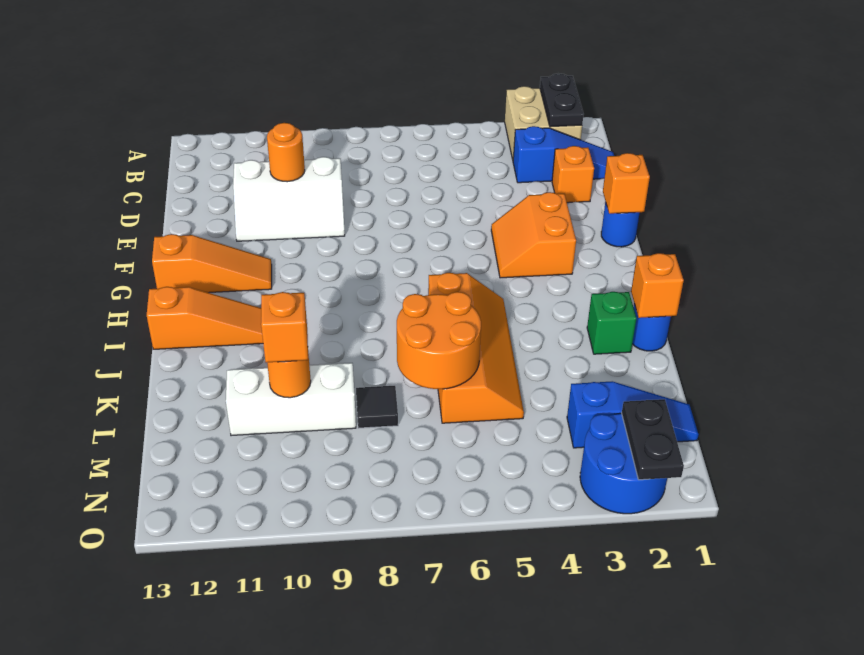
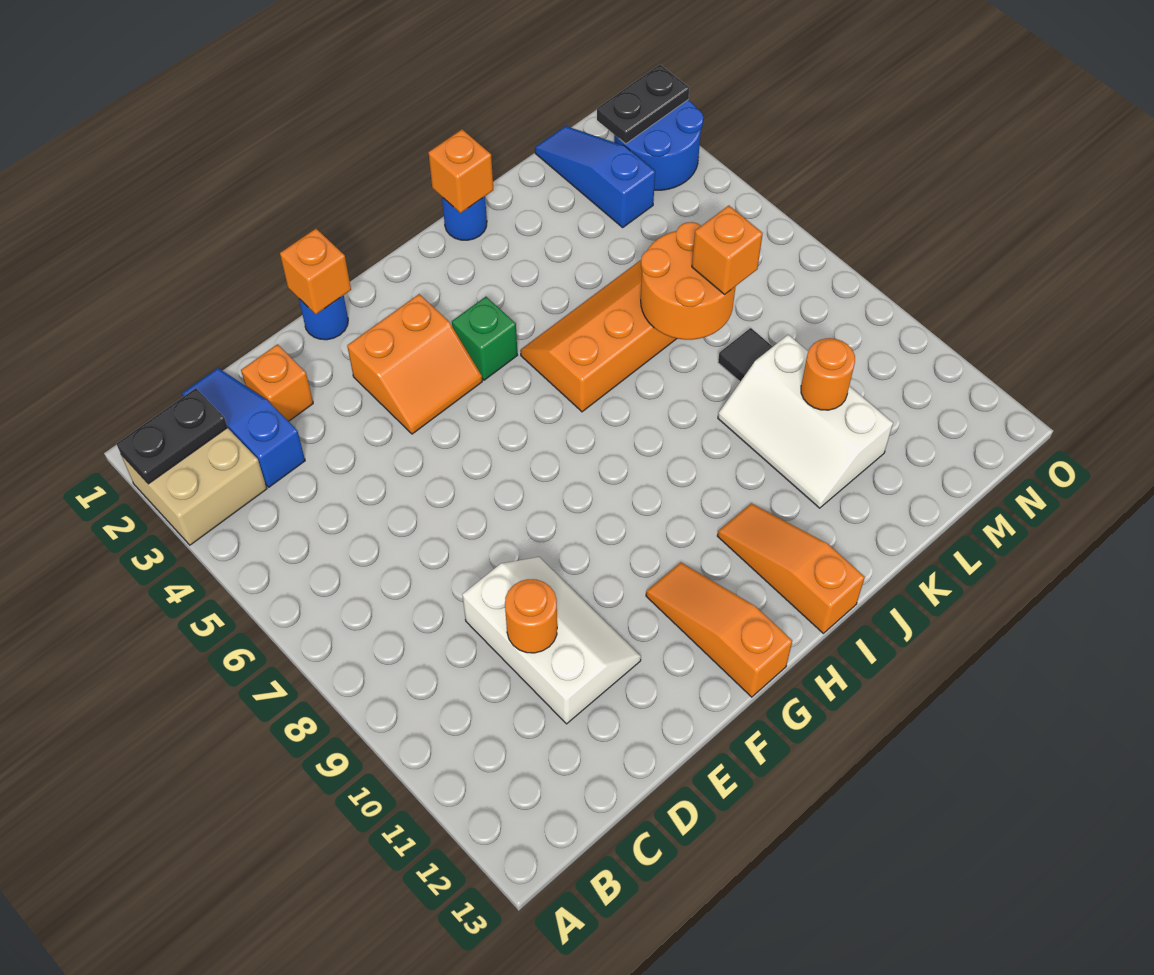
green brick J2 level 1 -> green brick H4 level 1
orange brick L10 level 3 -> orange brick L7 level 3

